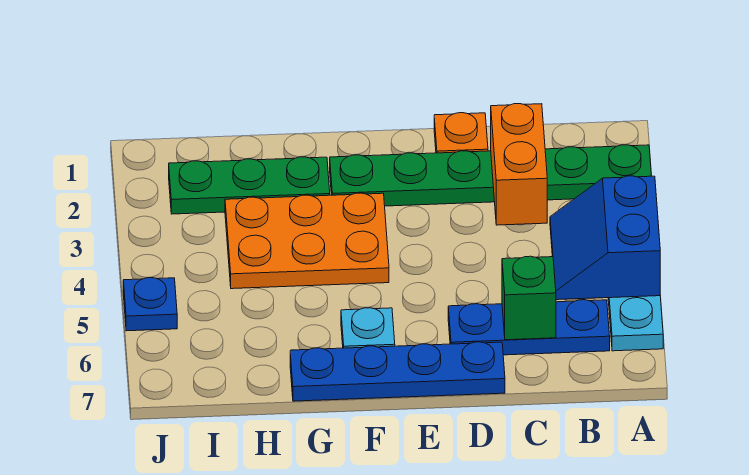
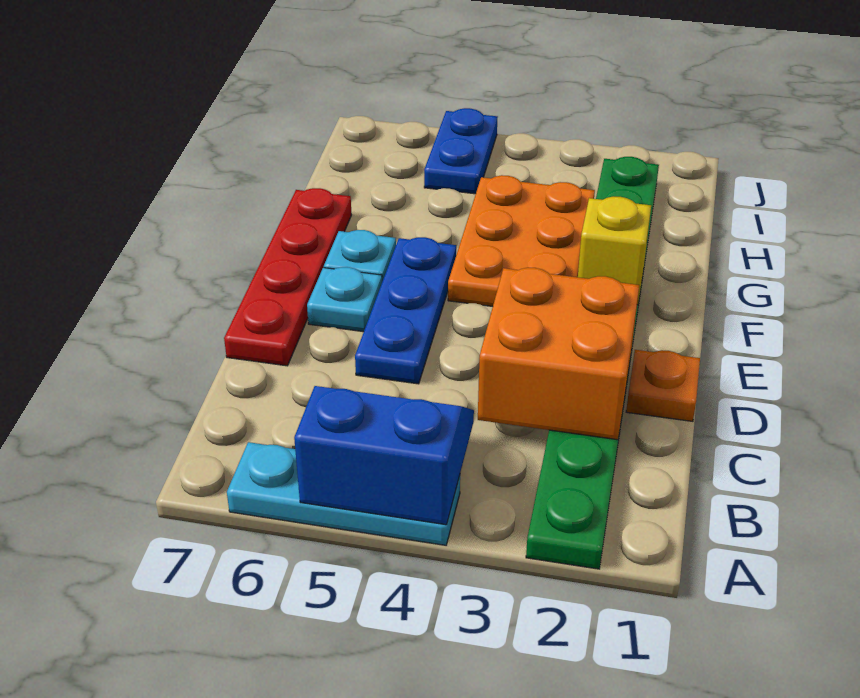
blue plate B6:D6 level 1 -> blue plate D5:F5 level 1
orange brick C2:C3 level 2 -> orange brick C2:D3 level 2
green brick C6 level 2 -> none
blue plate D7:G7 level 1 -> red plate D7:G7 level 1
none -> cyan plate E6 level 1
none -> yellow brick F2 level 2
blue plate J5 level 1 -> blue plate I5:J5 level 1

